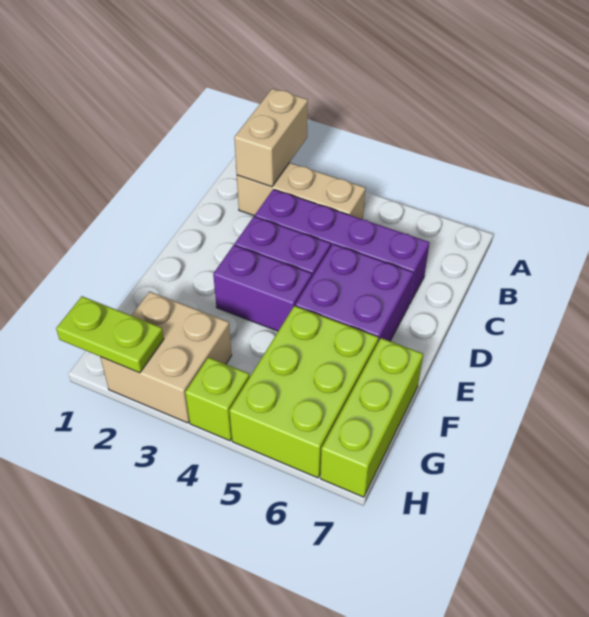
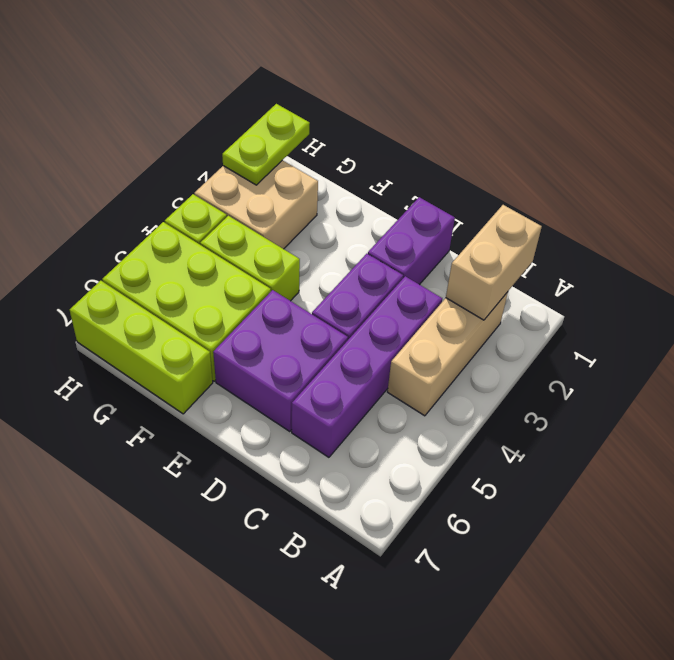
tan brick A2:B2 level 2 -> tan brick B1:B2 level 2
purple brick E3:E4 level 1 -> purple brick D1:D2 level 1
none -> lime brick F4:G4 level 1

